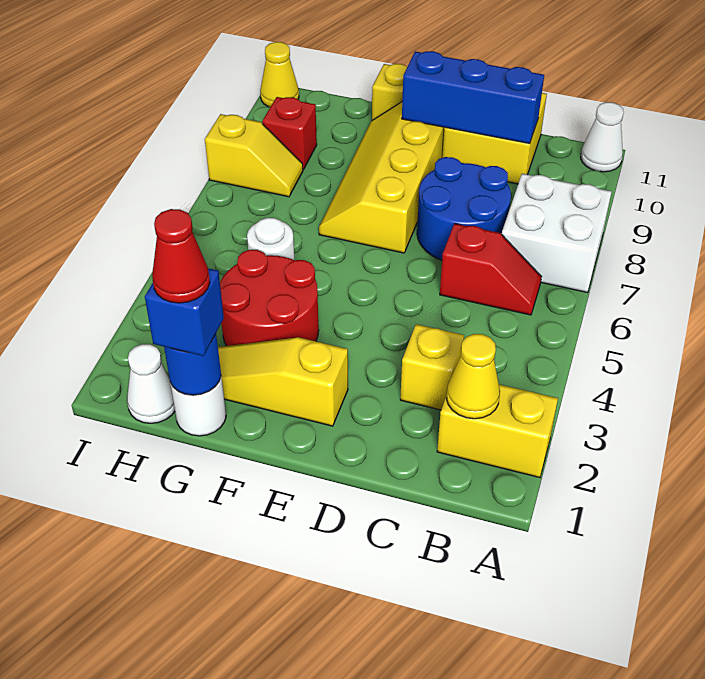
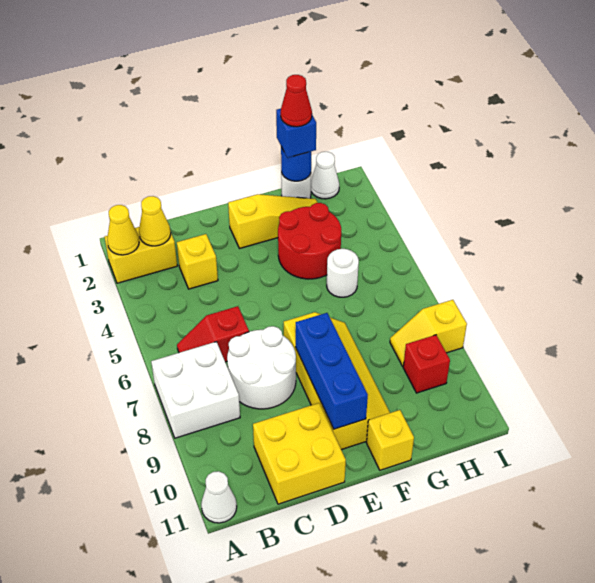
blue round brick C7:D8 level 1 -> white round brick C7:D8 level 1
blue brick C10:E10 level 2 -> blue brick E8:E10 level 2
yellow cone I11 level 1 -> yellow cone A2 level 2

